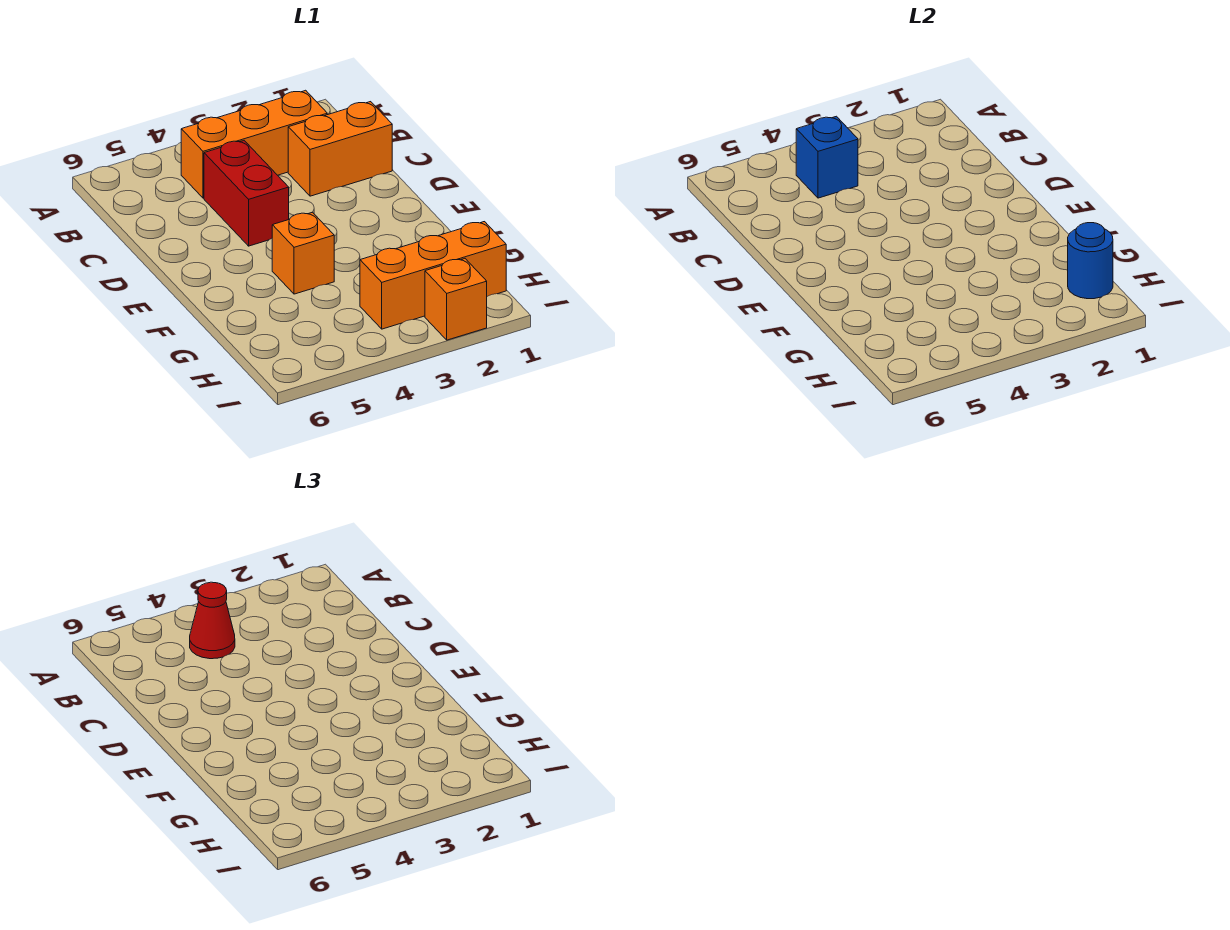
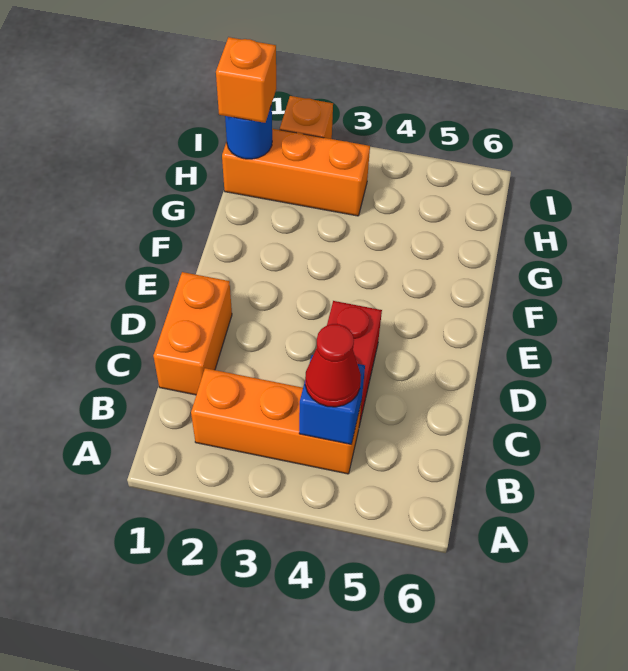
orange brick C1:C2 level 1 -> orange brick C1:D1 level 1
orange brick F4 level 1 -> orange brick H1 level 3

